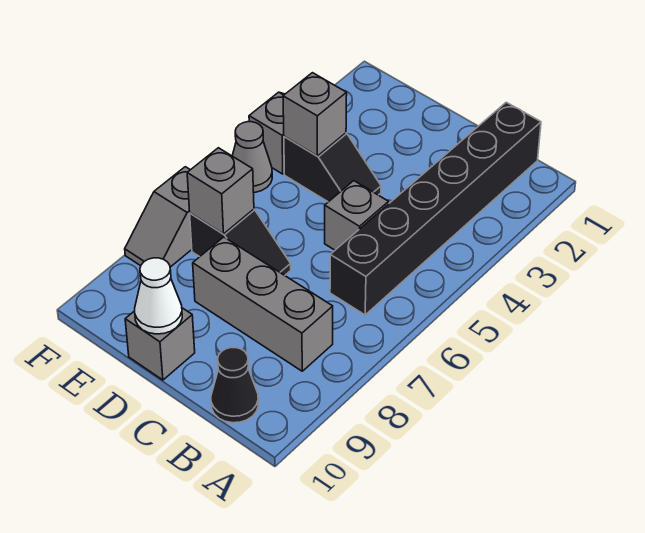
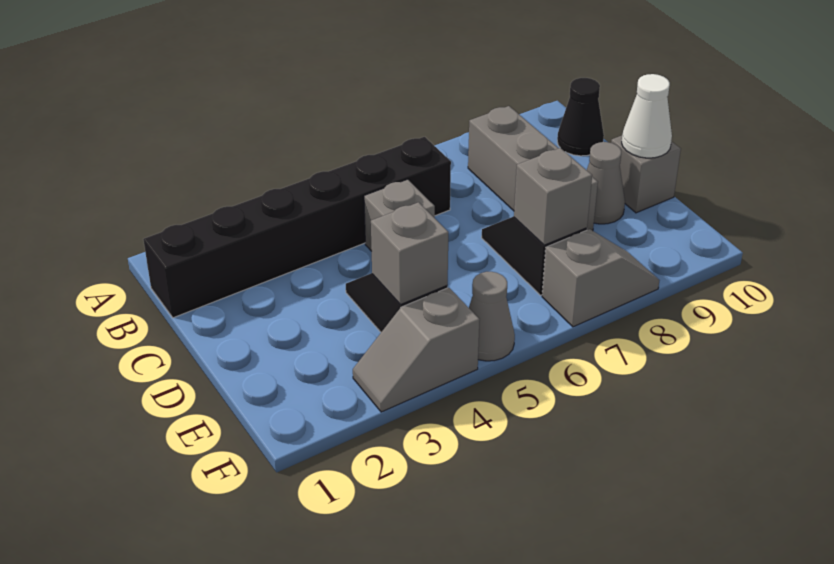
none -> grey cone D9 level 1

